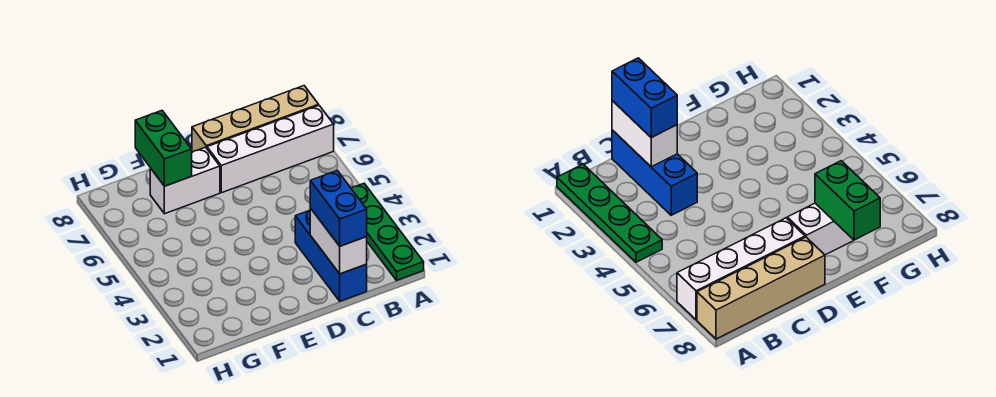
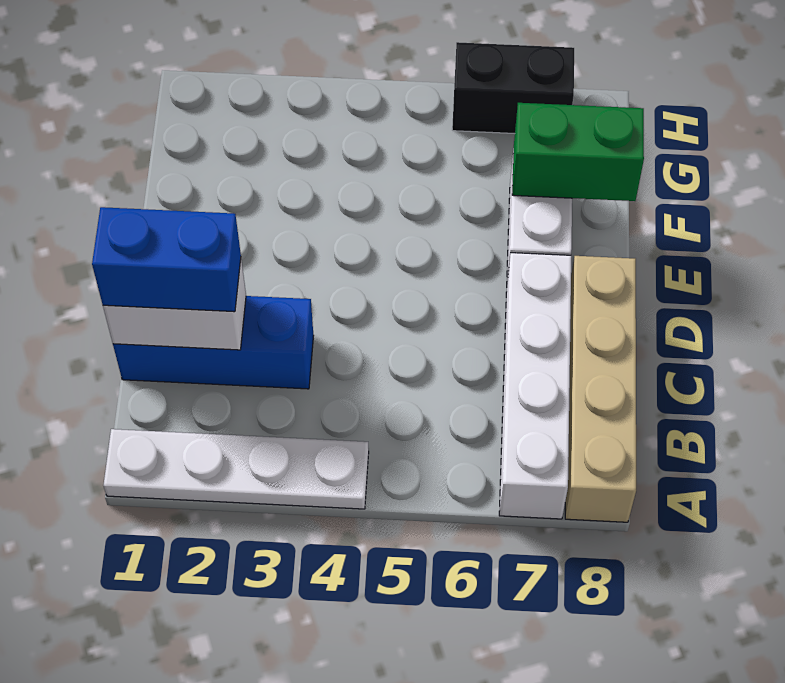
green plate A1:A4 level 1 -> white plate A1:A4 level 1
none -> black brick H6:H7 level 1

